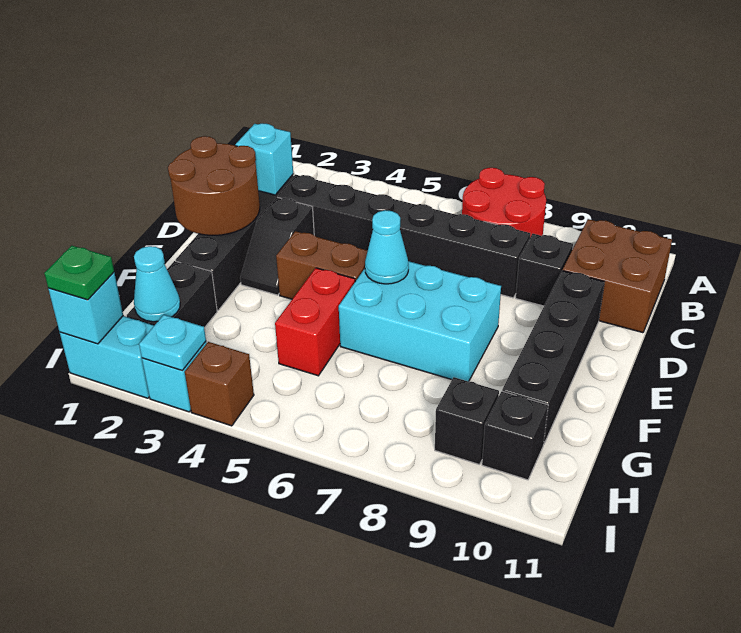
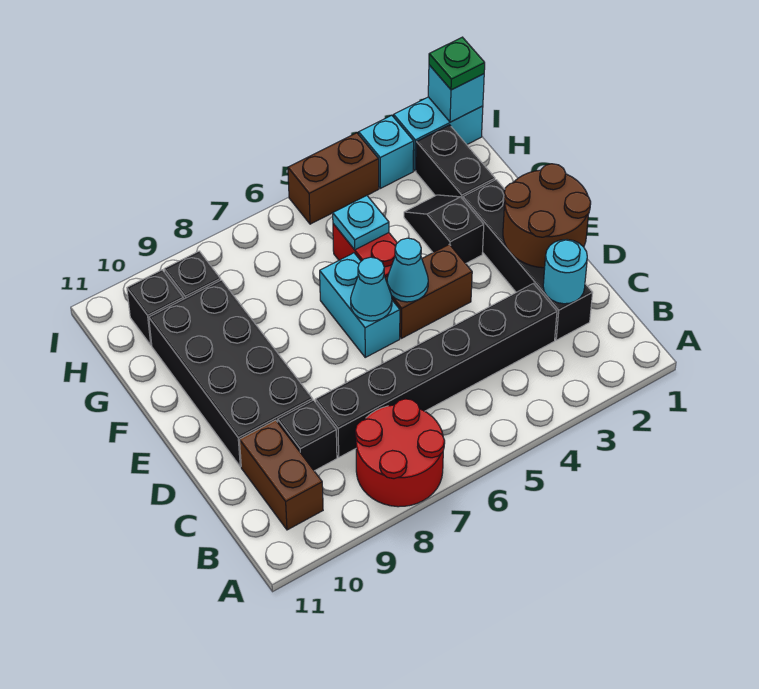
brown brick B10:C11 level 1 -> brown brick B10:C10 level 1
cyan brick C2 level 2 -> cyan round brick C2 level 2
black slope D3:E3 level 1 top D -> black slope F3:G3 level 1 top F
black brick D10:G10 level 1 -> black brick D9:G10 level 1
cyan brick E6:F8 level 1 -> cyan brick E6:F6 level 1
cyan cone H2 level 2 -> cyan cone E5 level 2
cyan plate I3 level 2 -> cyan plate G5 level 2
brown brick I4 level 1 -> brown brick I4:I5 level 1

